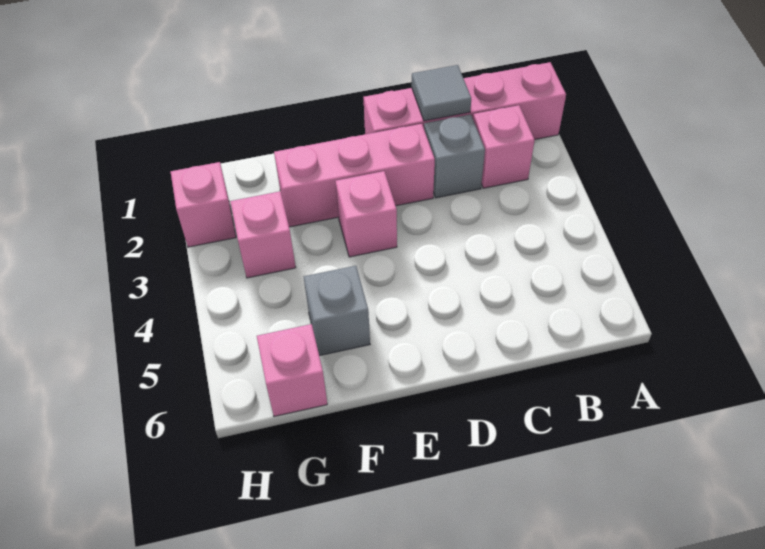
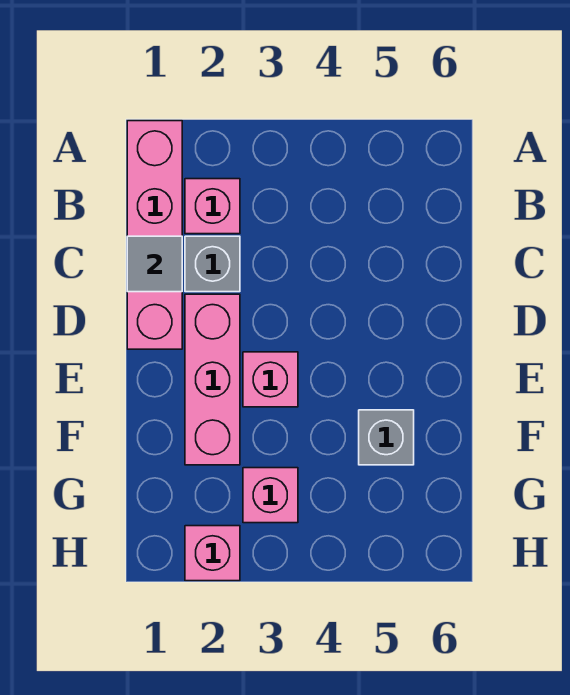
pink brick G6 level 1 -> none

